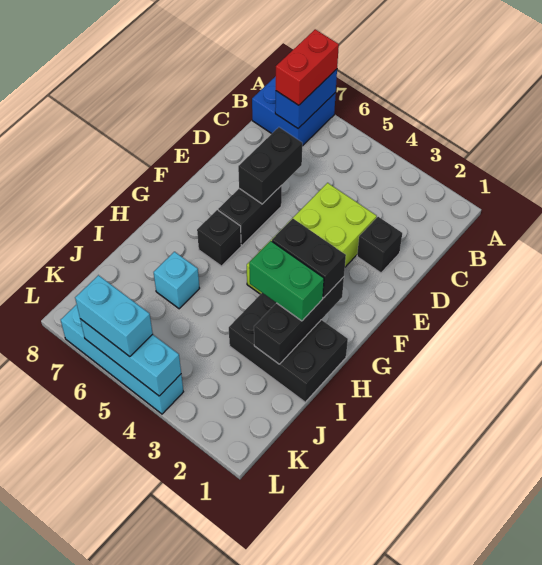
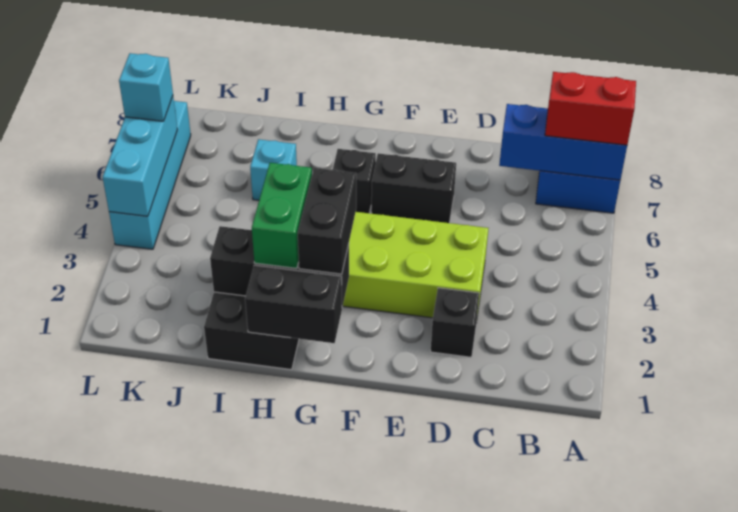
blue brick A7:B7 level 2 -> blue brick A7:C7 level 2
black brick D6:E6 level 2 -> black brick G1:H1 level 2
cyan brick L5:L6 level 3 -> cyan brick L6 level 3

